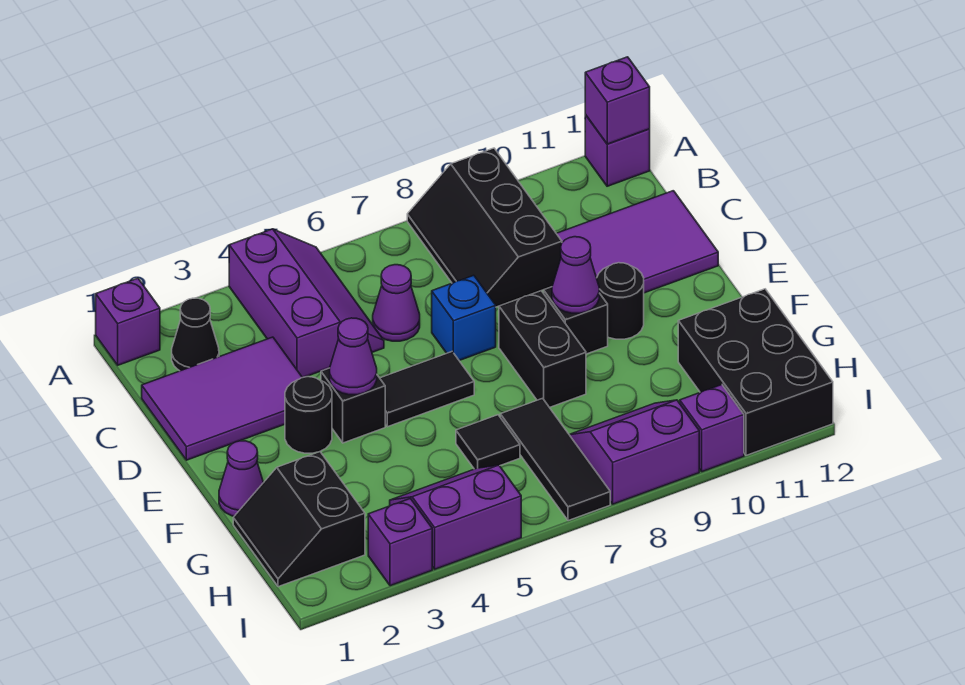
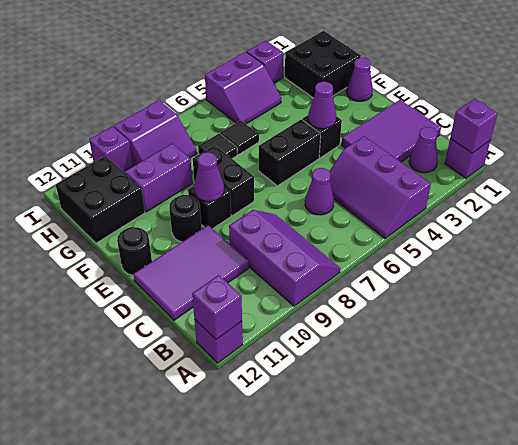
none -> purple brick A1 level 2
black slope A8:C9 level 1 top 9 -> purple slope A8:C9 level 1 top 9
black cone B2 level 1 -> purple cone B2 level 1
blue brick D7 level 1 -> none
black round brick E3 level 1 -> black round brick E12 level 1
black tile E5:E6 level 1 -> black brick E5:E6 level 1
black slope G1:H2 level 1 top 2 -> black brick G1:H2 level 1
black tile G7:I7 level 1 -> black tile G7 level 1
none -> purple brick G9:G10 level 1
black brick G11:I12 level 1 -> black brick G11:H12 level 1

